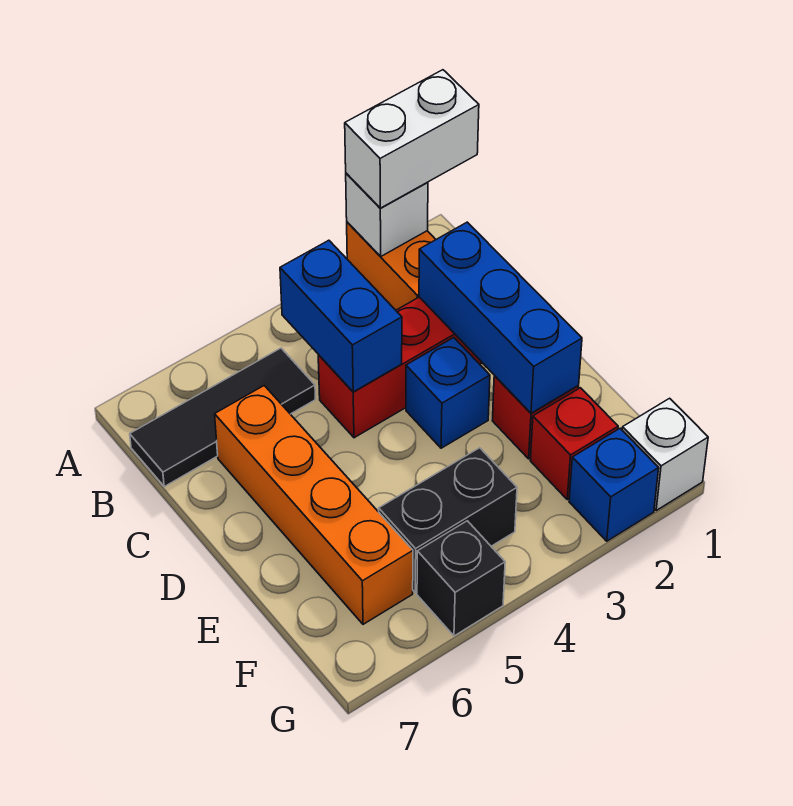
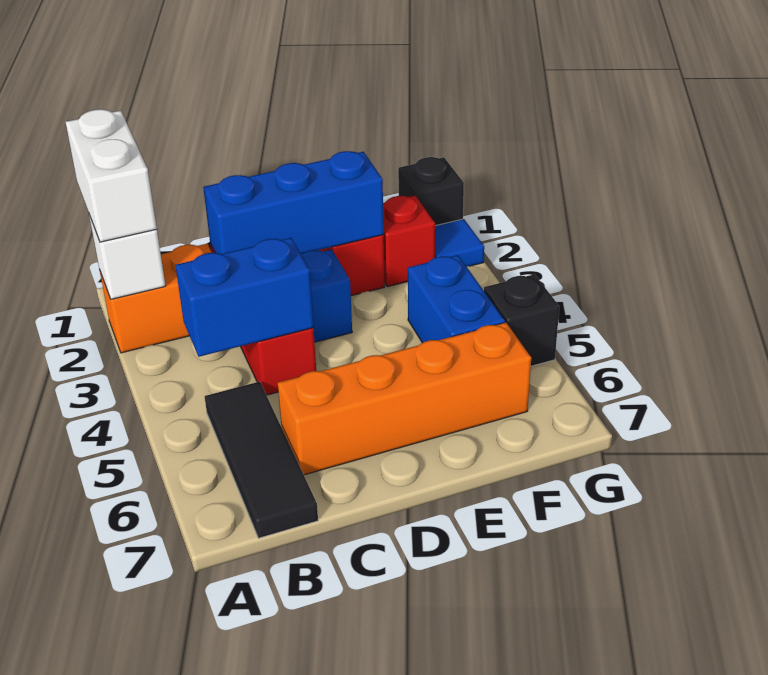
black brick F4:F5 level 1 -> blue brick F4:F5 level 1
white brick G1 level 1 -> black brick G1 level 1
blue brick G2 level 1 -> blue tile G2 level 1

